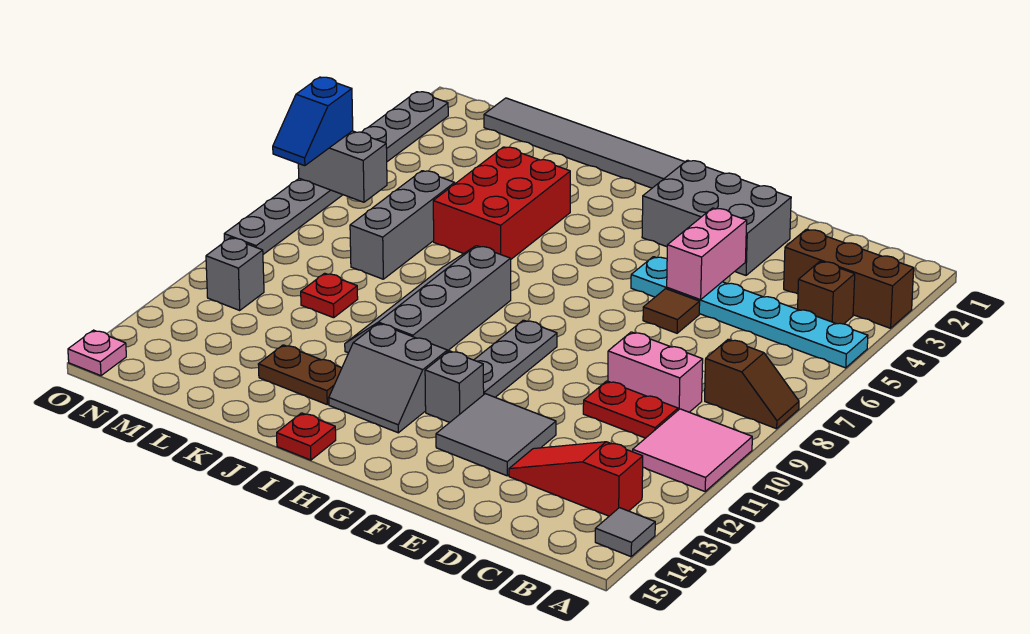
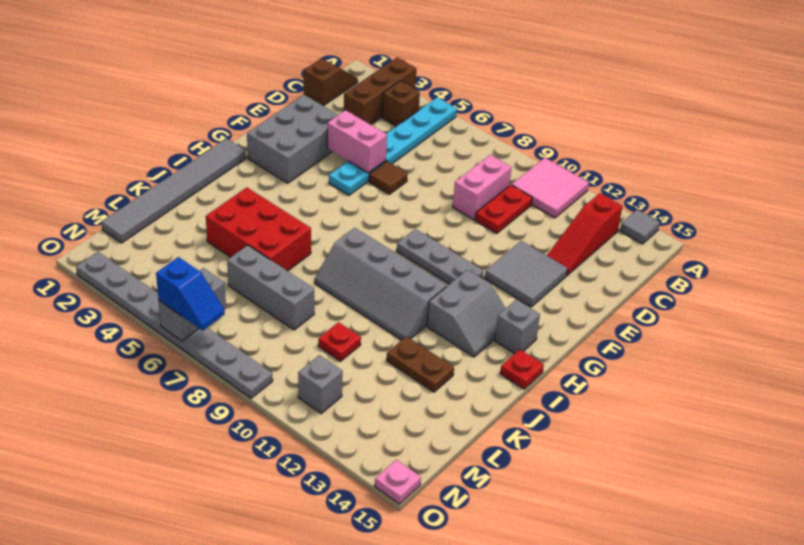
brown slope A8:B8 level 1 top B -> brown slope B1:C1 level 1 top C
grey brick G12 level 1 -> grey brick H14 level 1
brown plate J13:K13 level 1 -> brown plate K12:K13 level 1

